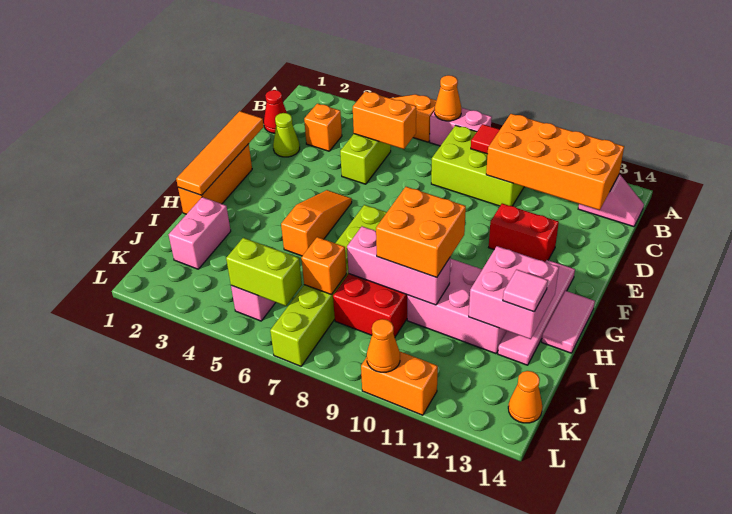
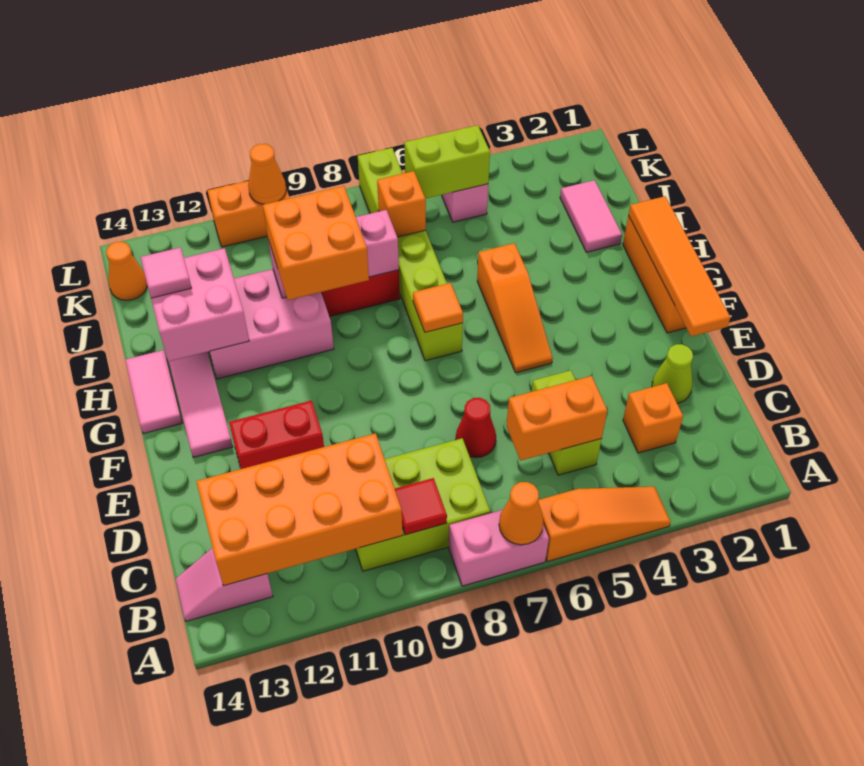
red cone C1 level 1 -> red cone D7 level 1
none -> orange tile G7 level 2
pink brick I2:J2 level 1 -> pink tile I2:J2 level 1

